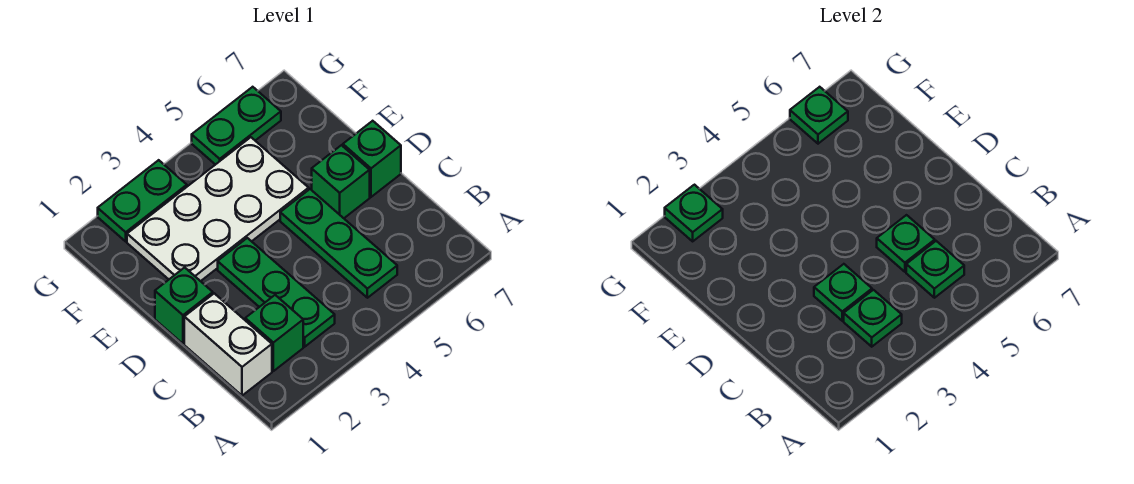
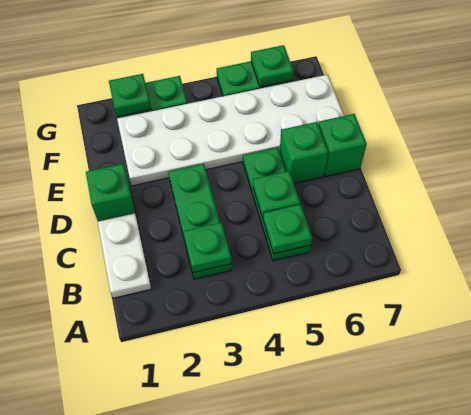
white brick B1:C1 level 1 -> white plate B1:C1 level 1
green brick B2 level 1 -> none
green plate C3 level 2 -> none
white plate E2:F5 level 1 -> white plate E2:F7 level 1

